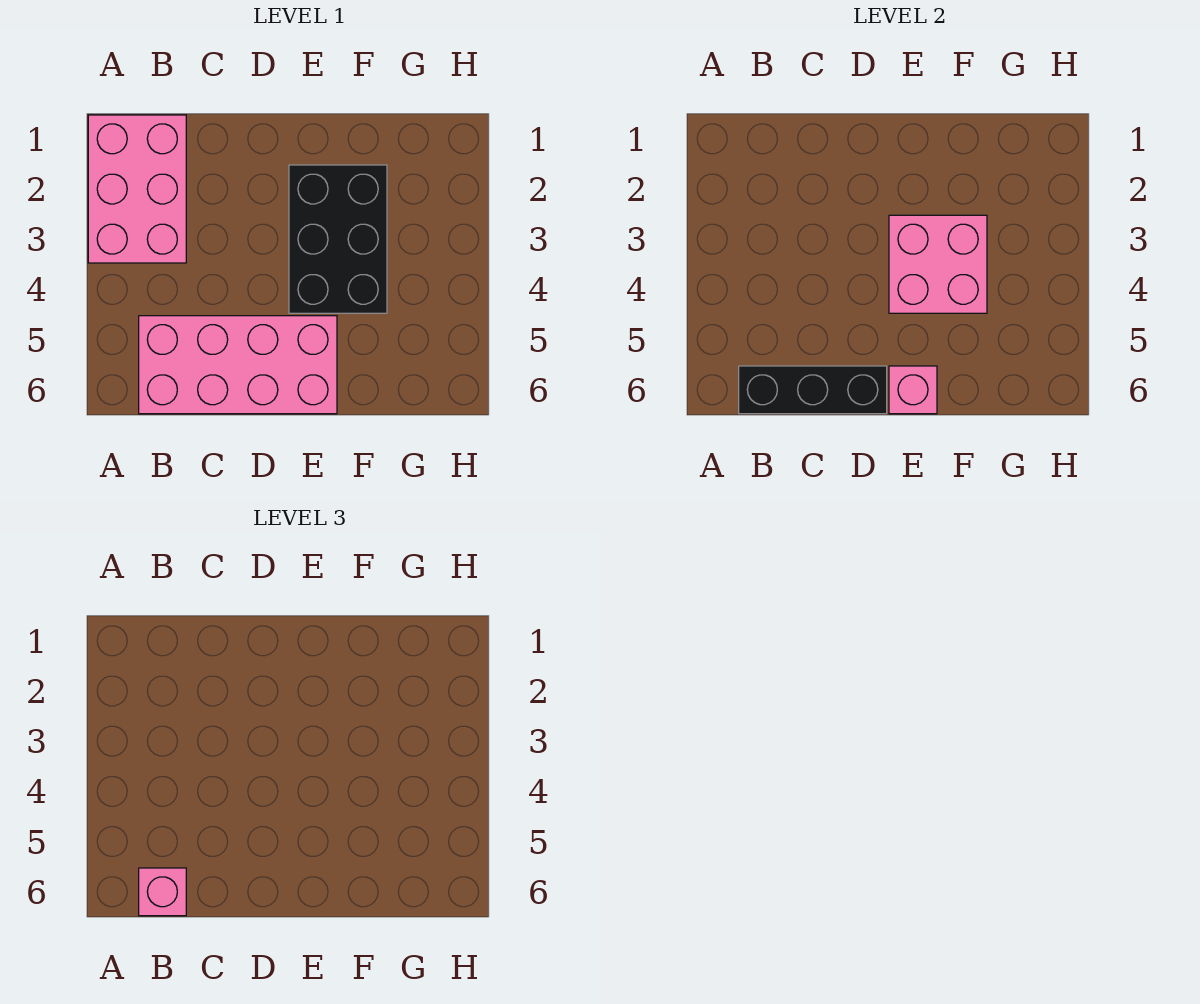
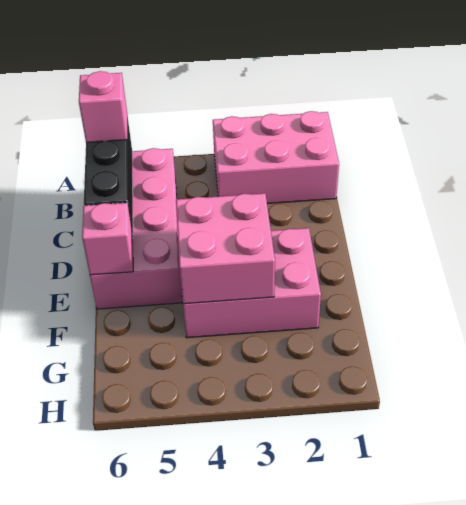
black brick E2:F4 level 1 -> pink brick E2:F4 level 1

